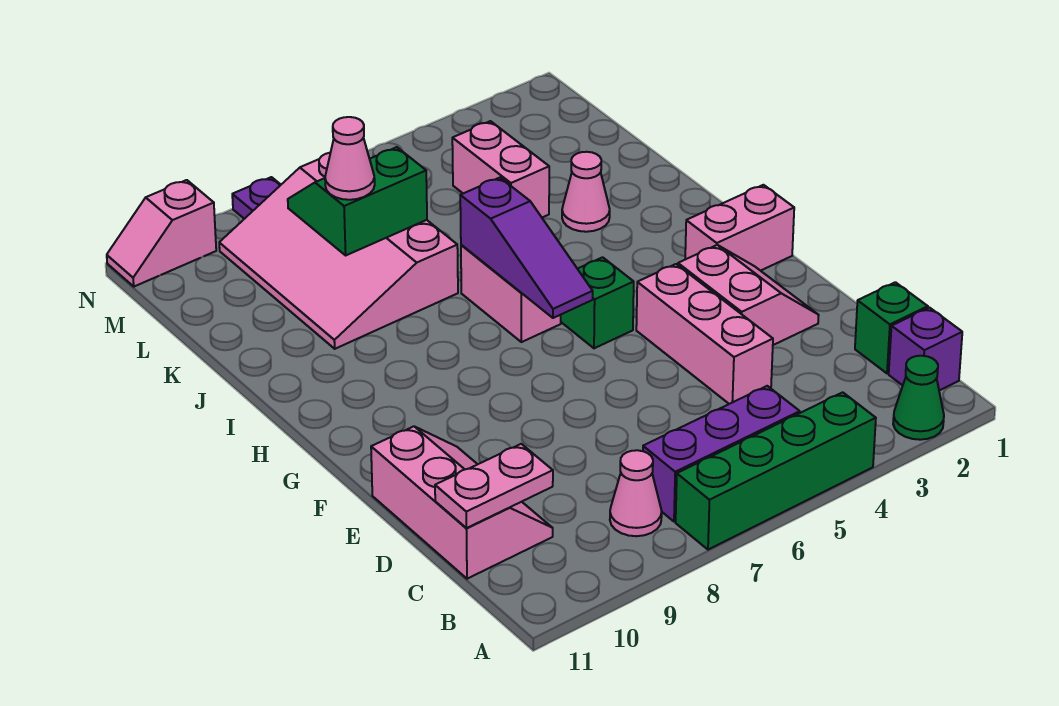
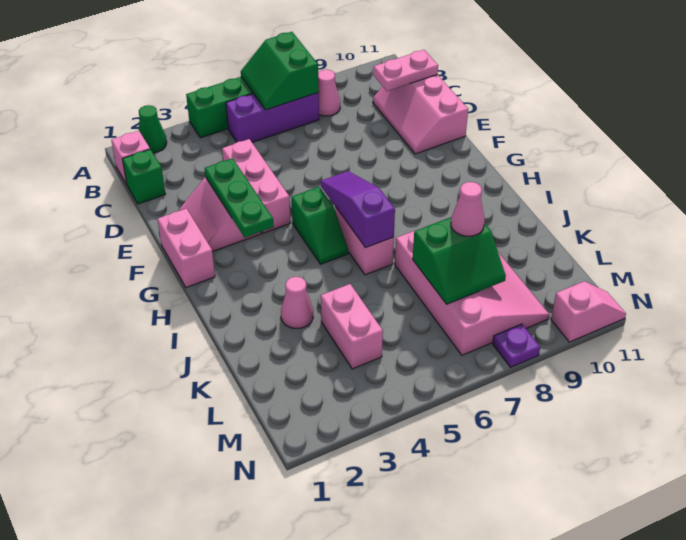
none -> green slope A6:B7 level 2 top 7
purple brick B1 level 1 -> pink brick B1 level 1
none -> green plate E3:G3 level 2
pink brick G1:G2 level 1 -> pink brick F1:G1 level 1

